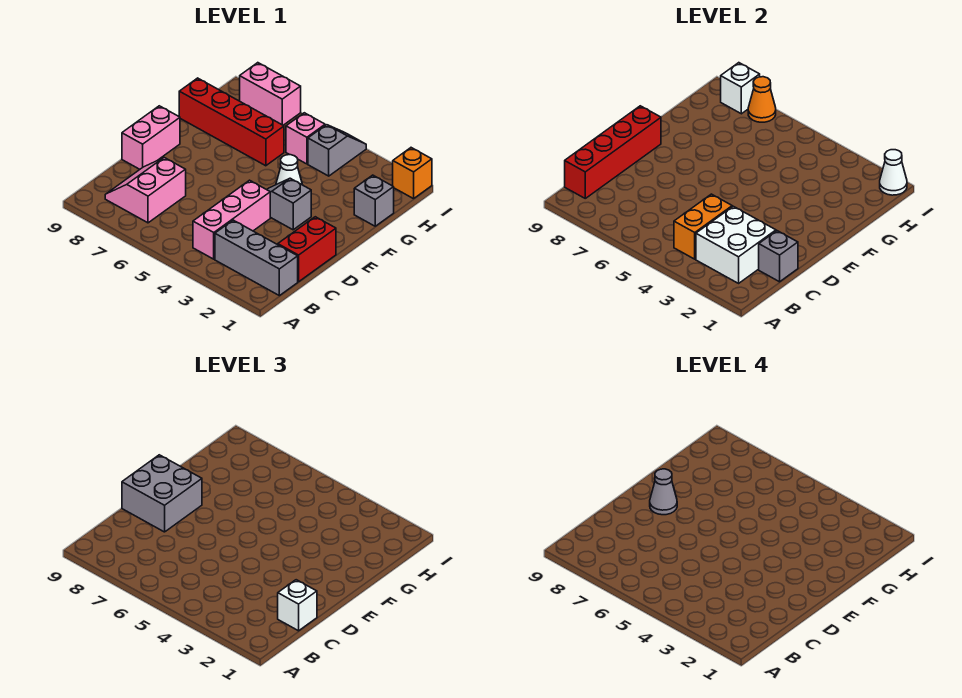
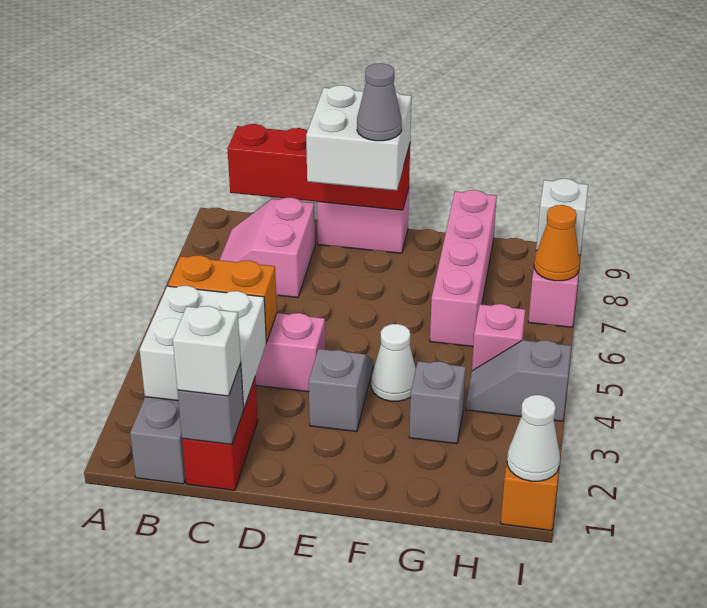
pink slope B7:C8 level 1 top 7 -> pink slope B7:C8 level 1 top C
red brick C1:D1 level 1 -> red brick C1:C2 level 1
grey brick D8:E9 level 3 -> white brick D8:E9 level 3
grey brick G1 level 1 -> grey brick G3 level 1
red brick G6:G9 level 1 -> pink brick G6:G9 level 1
grey slope H4:I4 level 1 top H -> grey slope H4:I4 level 1 top I

